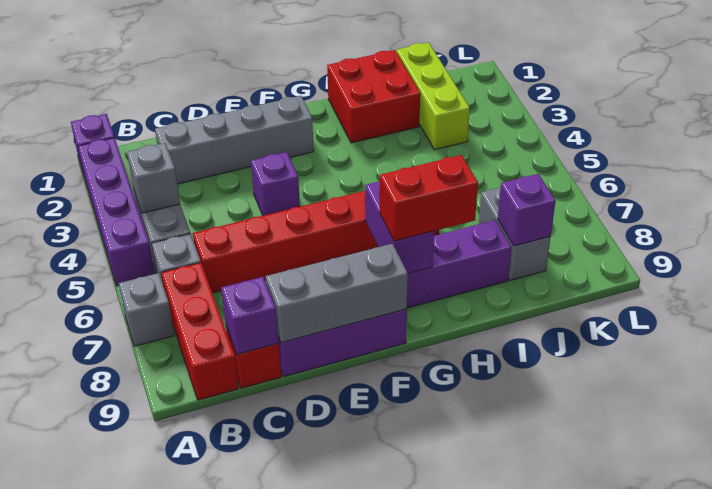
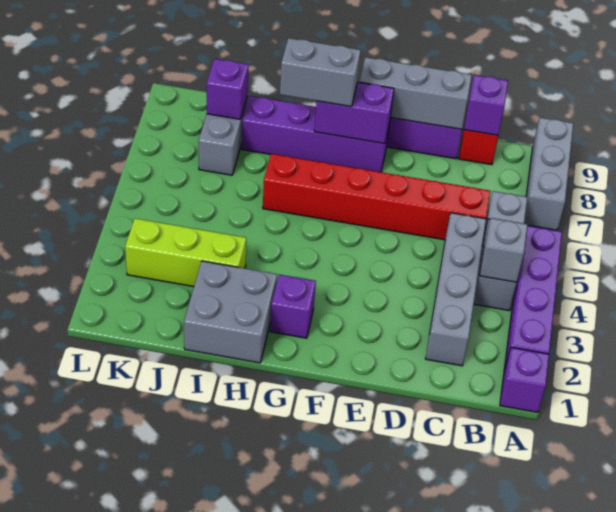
grey brick A7 level 1 -> grey brick A7:A9 level 1
red brick B7:B9 level 1 -> none
grey brick C2:F2 level 1 -> grey brick C2:C5 level 1
purple brick E4 level 1 -> purple brick G2 level 1
purple brick G7:G8 level 2 -> purple brick F8:G8 level 2
red brick G8:H8 level 3 -> grey brick G8:H8 level 3
red brick H1:I2 level 1 -> grey brick H1:I2 level 1
lime brick J1:J3 level 1 -> lime brick I3:K3 level 1

